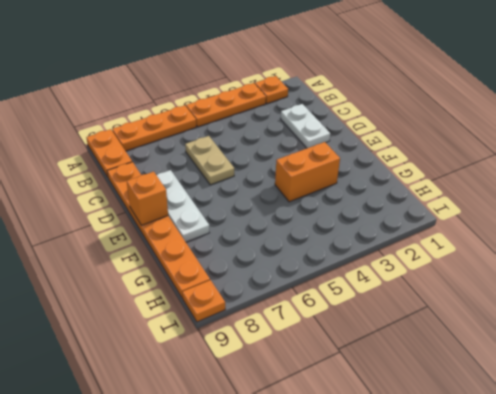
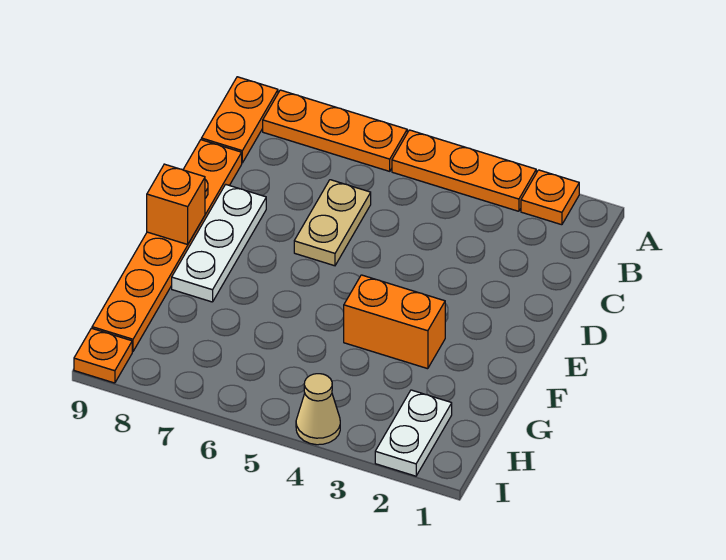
white plate C2:D2 level 1 -> white plate H2:I2 level 1
none -> tan cone I4 level 1

